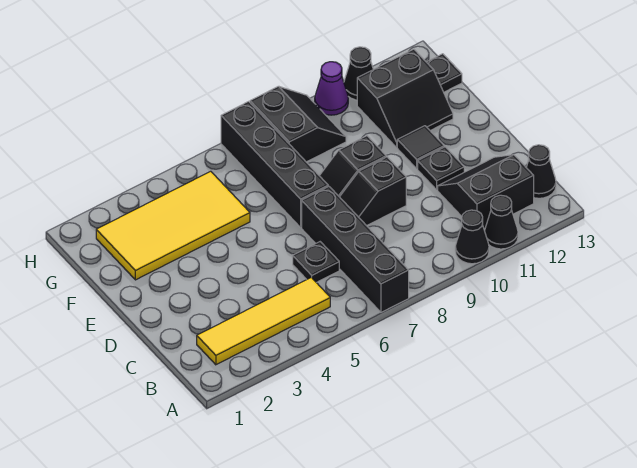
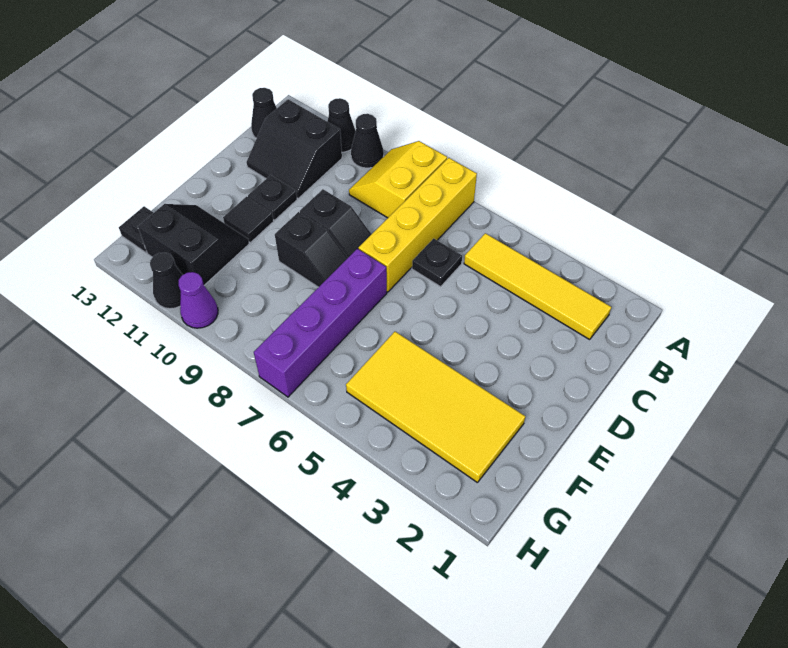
black brick A7:D7 level 1 -> yellow brick A7:D7 level 1
none -> yellow slope A8:B9 level 1 top 8
black brick E7:H7 level 1 -> purple brick E7:H7 level 1
black slope G8:H9 level 1 top 8 -> none

